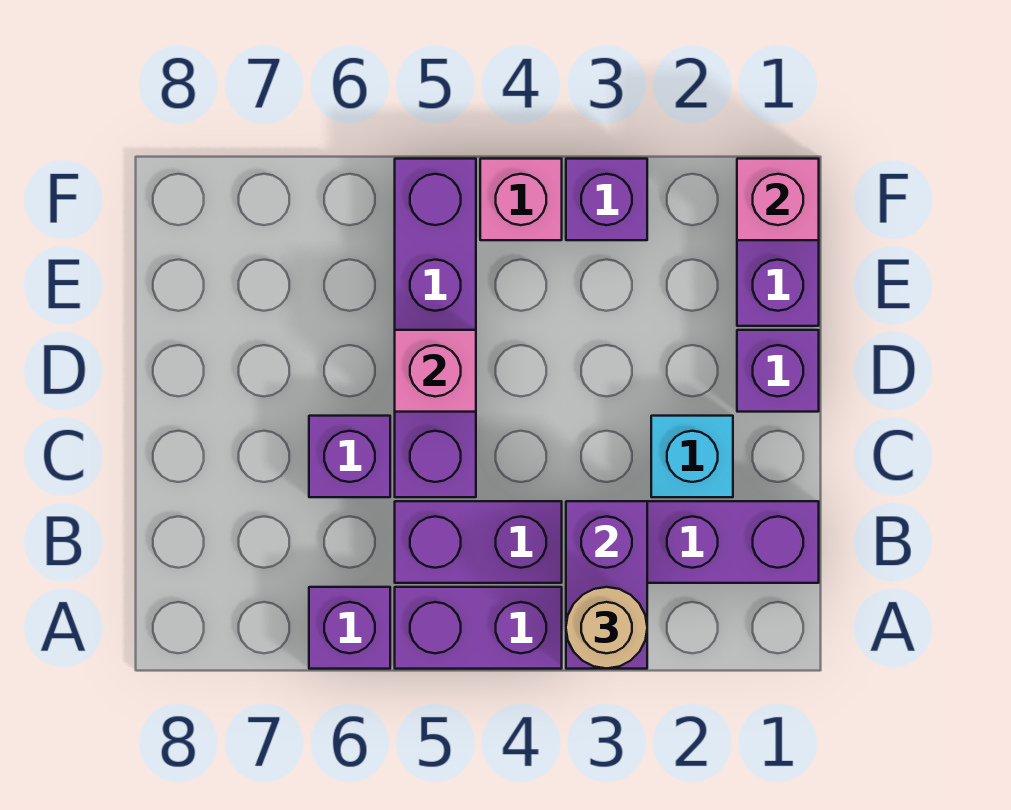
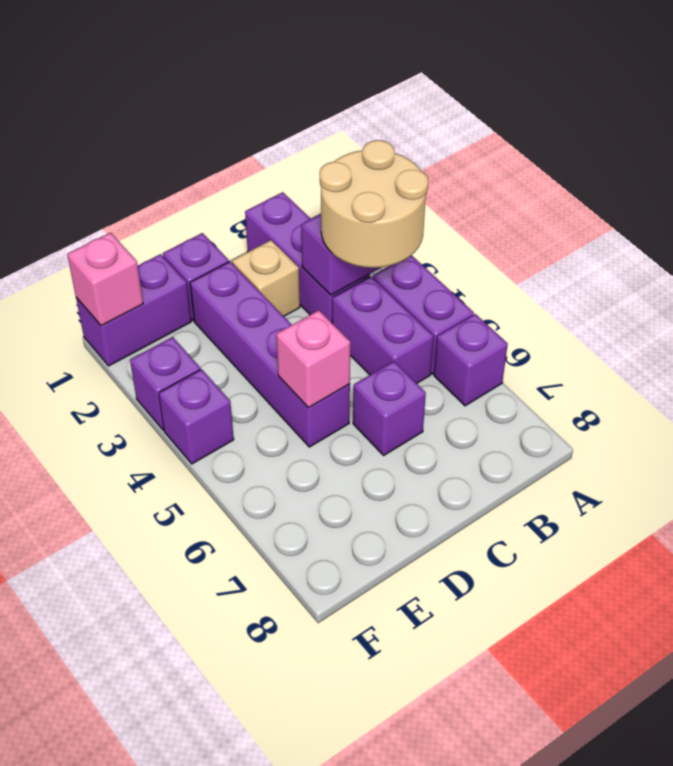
tan round brick A3 level 3 -> tan round brick A3:B4 level 3
cyan brick C2 level 1 -> tan brick C2 level 1
purple brick C5:F5 level 1 -> purple brick D2:D5 level 1
pink brick F4 level 1 -> purple brick F4 level 1

